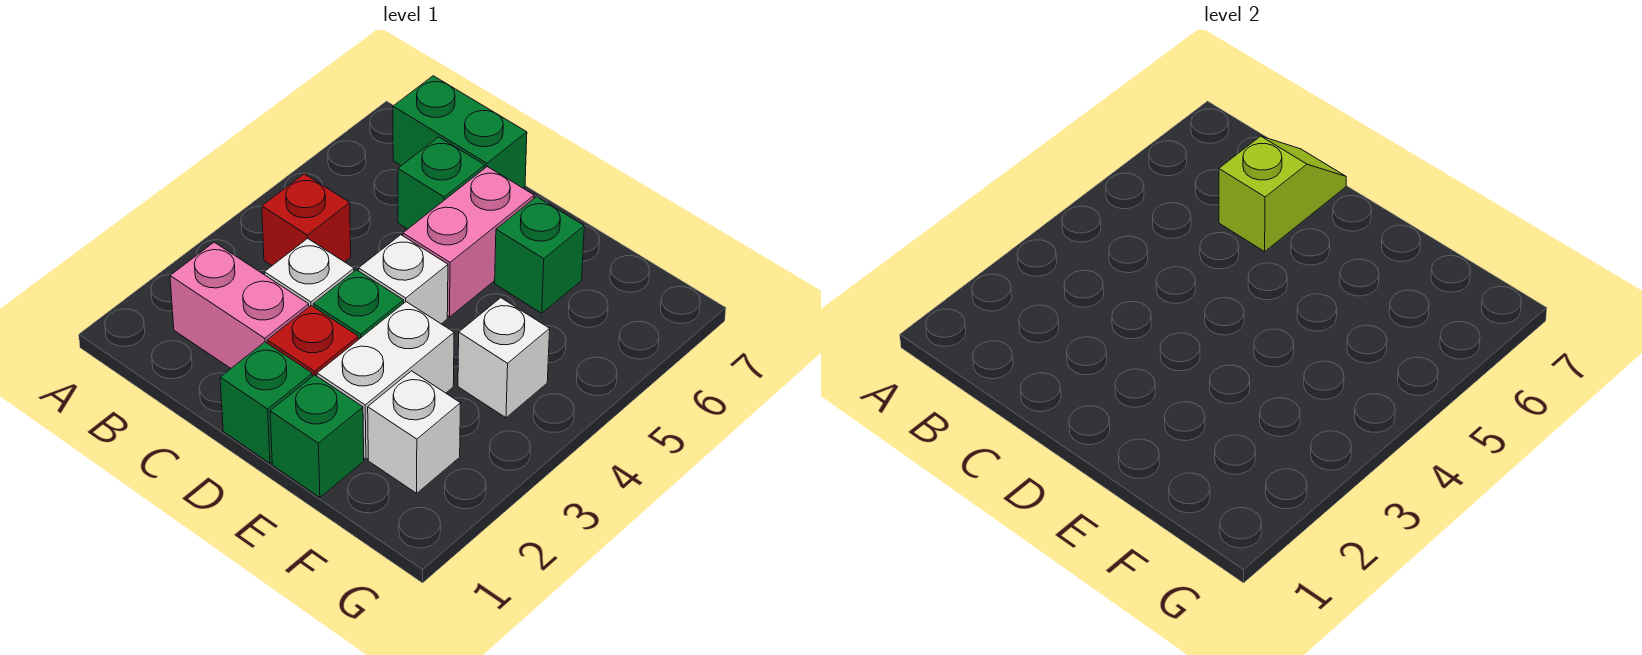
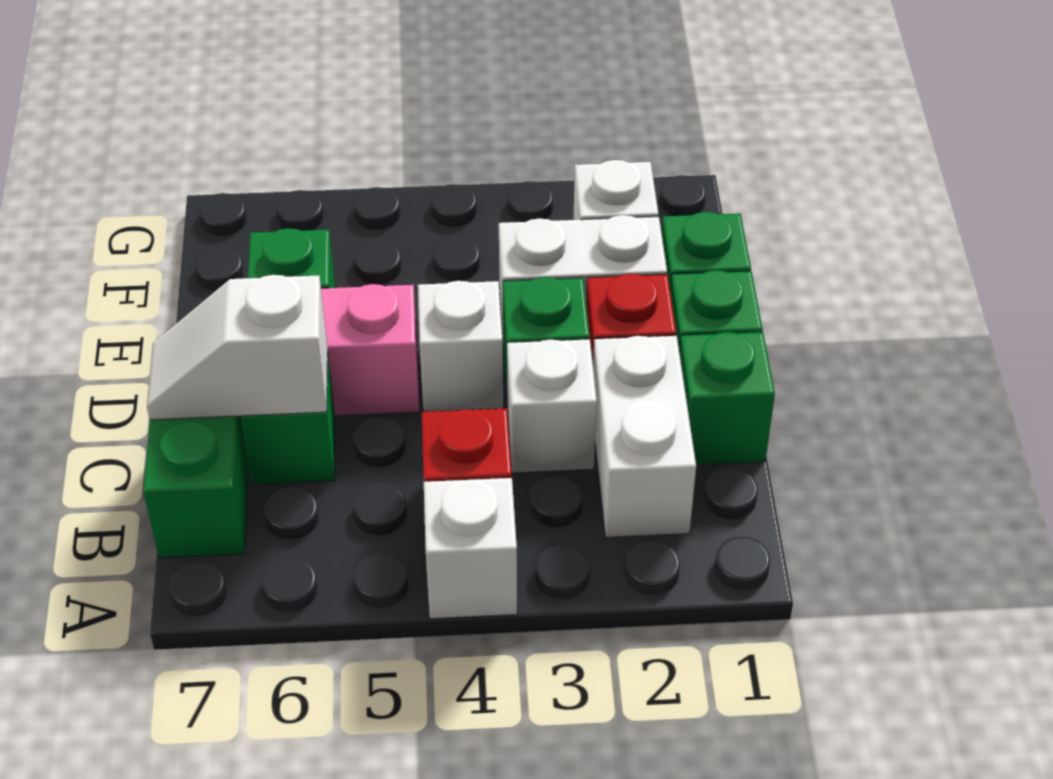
pink brick B2:C2 level 1 -> white brick B2:C2 level 1
none -> green brick C1 level 1
lime slope C6:C7 level 2 top 6 -> white slope C6:C7 level 2 top 6
white brick F4 level 1 -> white brick A4 level 1

